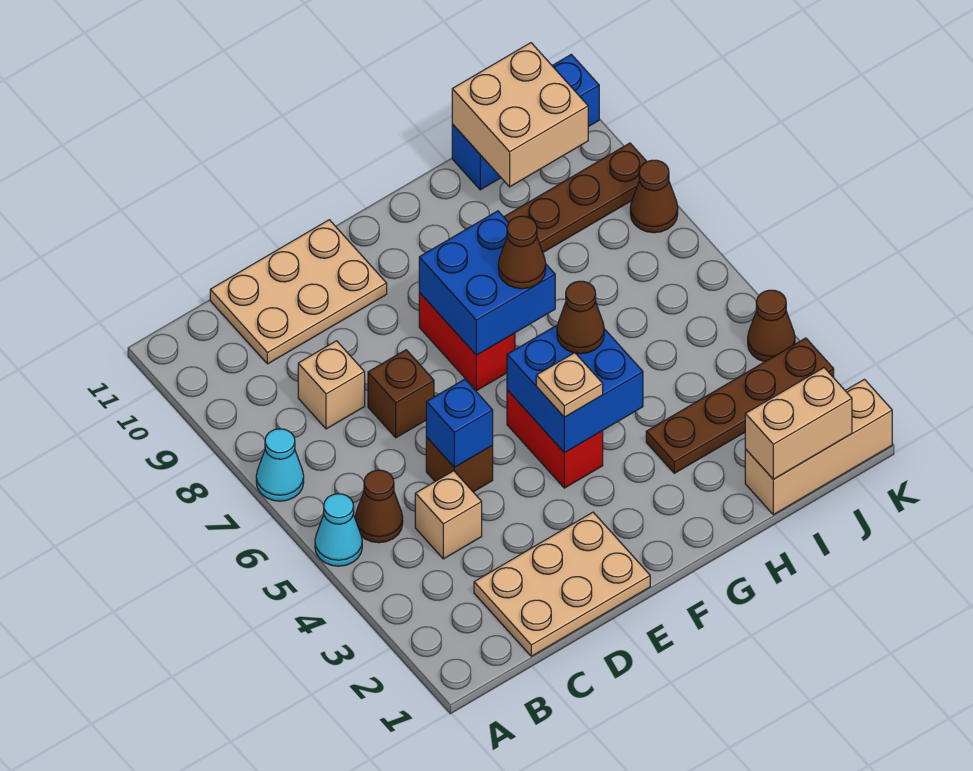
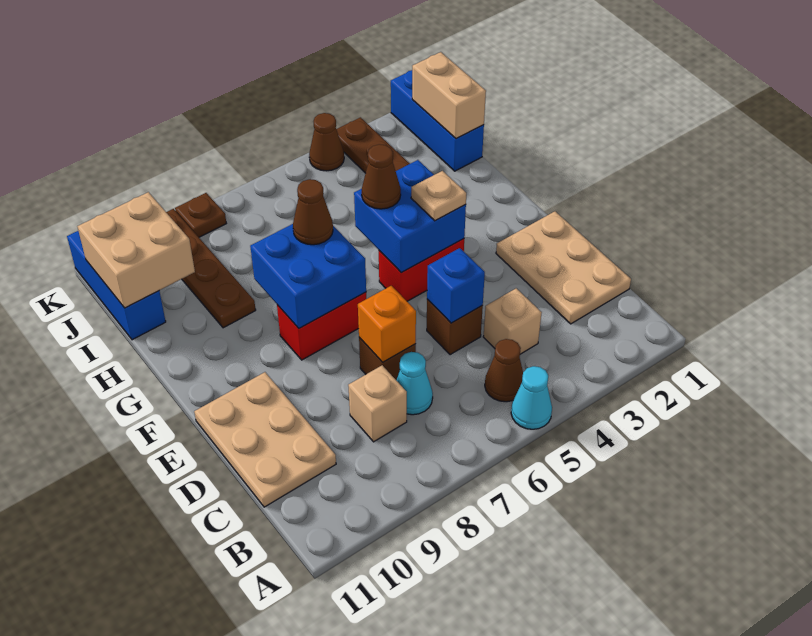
cyan cone A7 level 1 -> cyan cone C7 level 1
none -> orange brick D7 level 2
tan brick I1:K1 level 1 -> blue brick I1:K1 level 1
brown cone K8 level 1 -> brown plate K8 level 1

